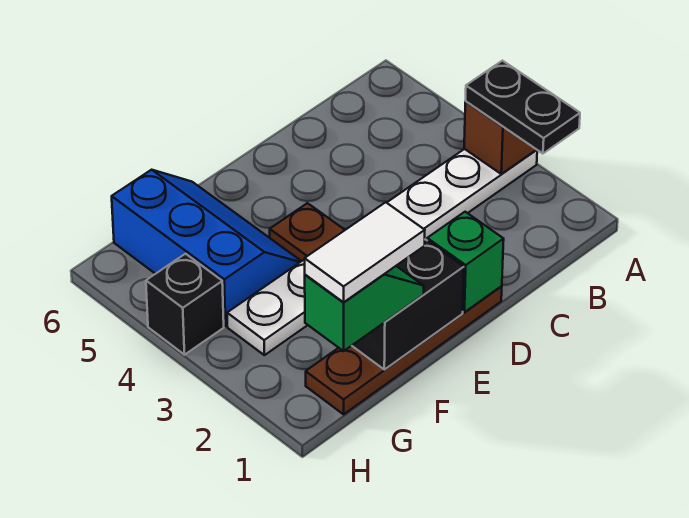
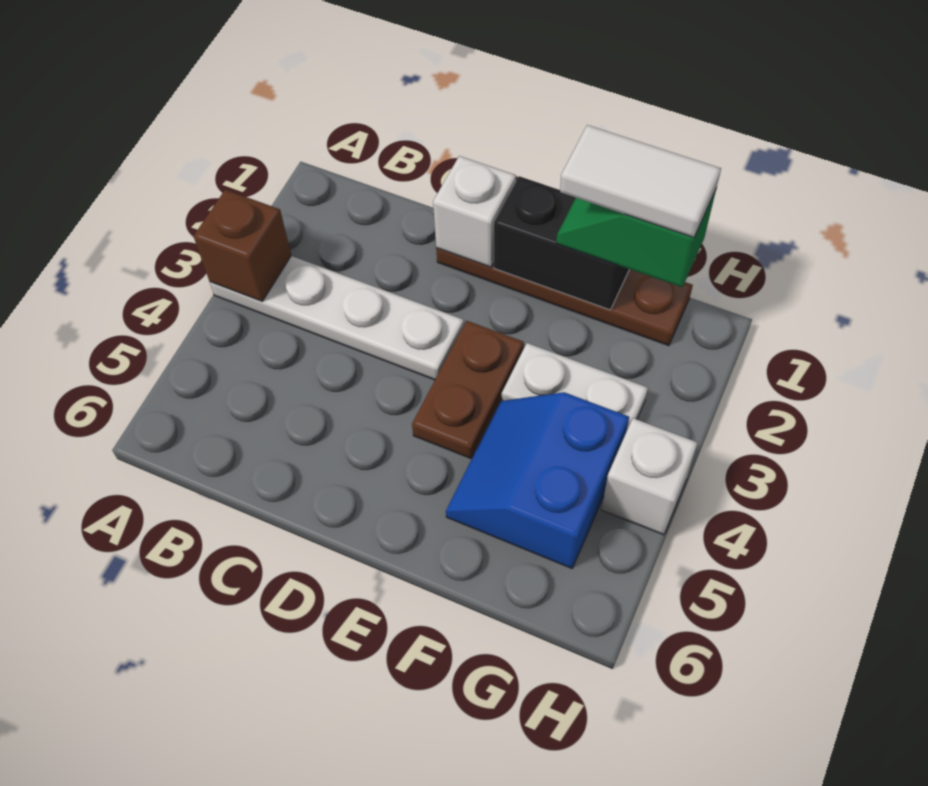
black plate A2:A3 level 3 -> none
green brick D1 level 2 -> white brick D1 level 2
blue slope F4:G6 level 1 top G -> blue slope F4:G5 level 1 top G
black brick H4 level 1 -> white brick H4 level 1

